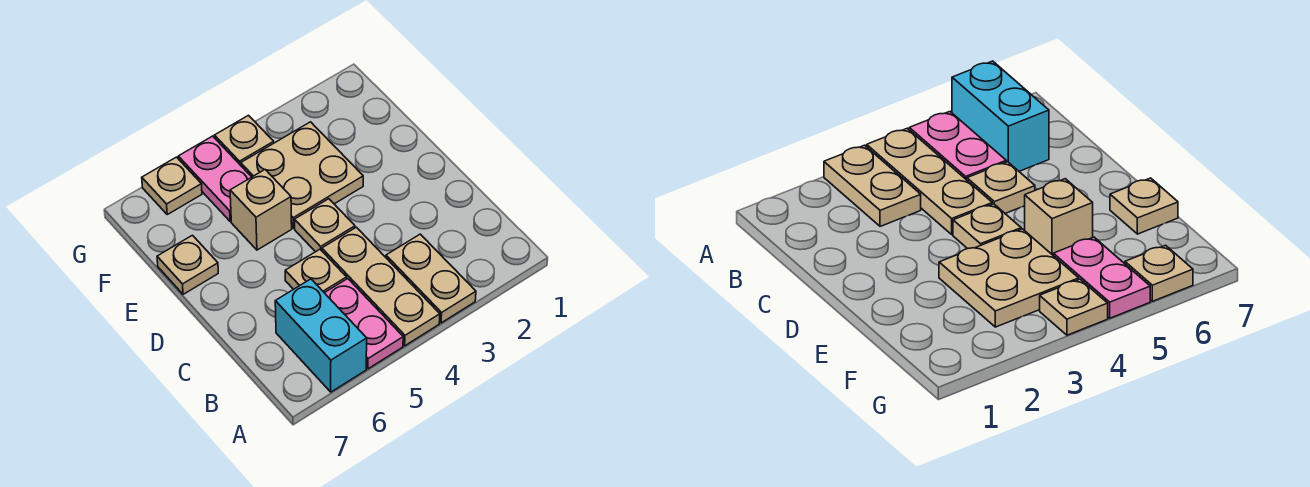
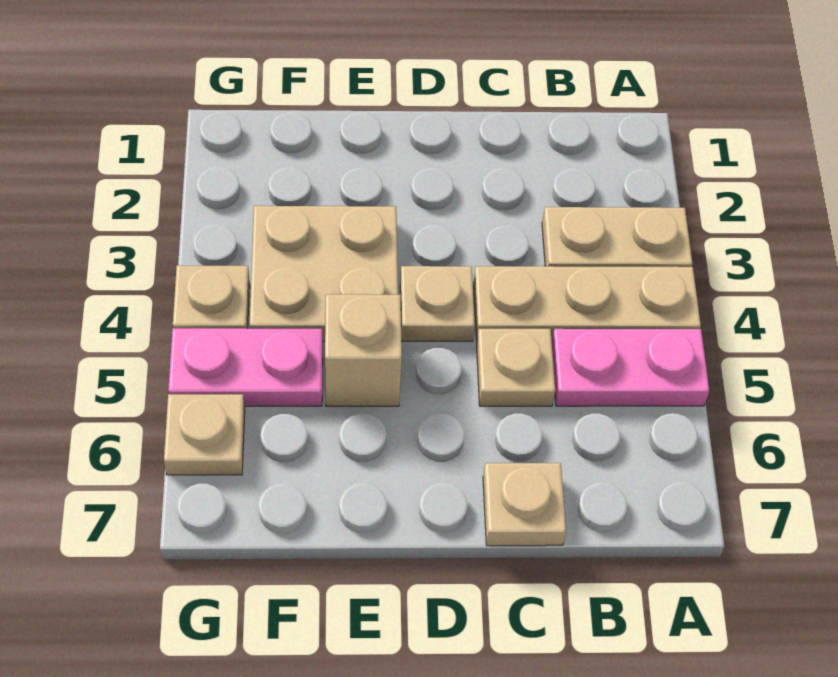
cyan brick A6:B6 level 1 -> none
tan plate E7 level 1 -> tan plate C7 level 1

